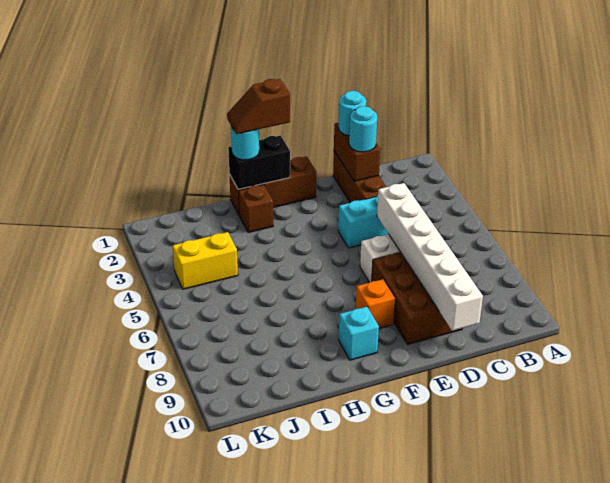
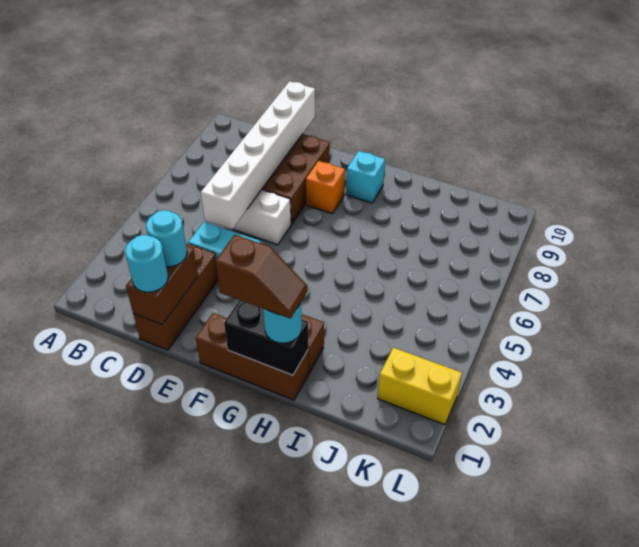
yellow brick J4:K4 level 1 -> yellow brick K2:L2 level 1

